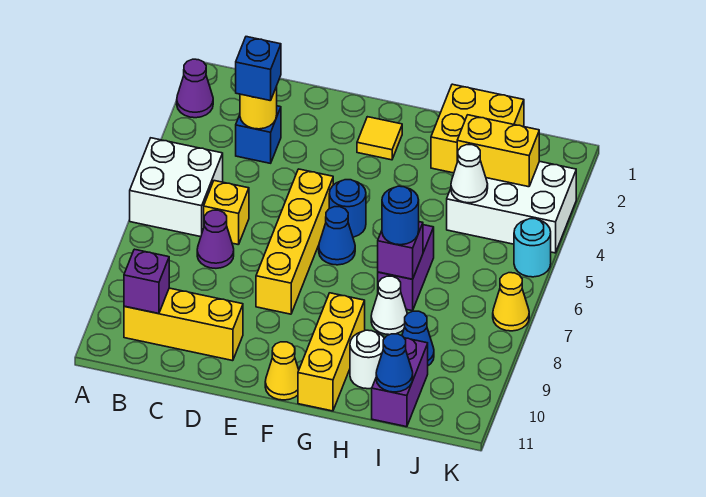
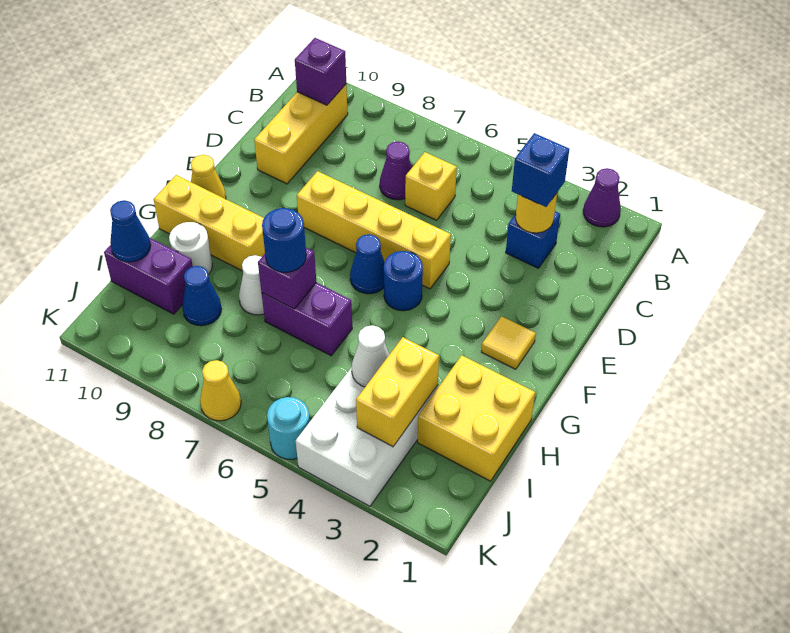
white brick A5:B6 level 1 -> none

